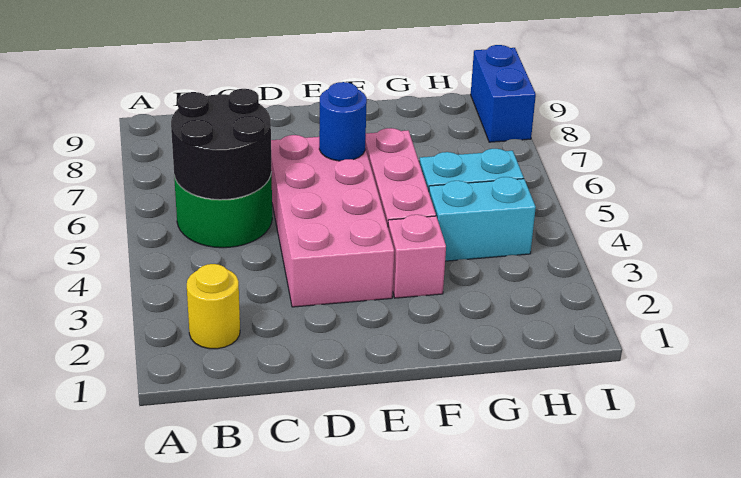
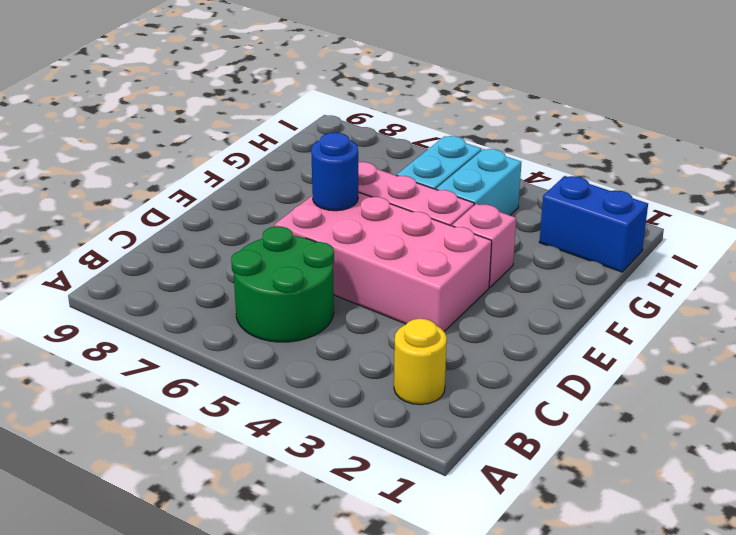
black round brick B5:C6 level 2 -> none
blue brick I8:I9 level 1 -> blue brick H1:H2 level 1

